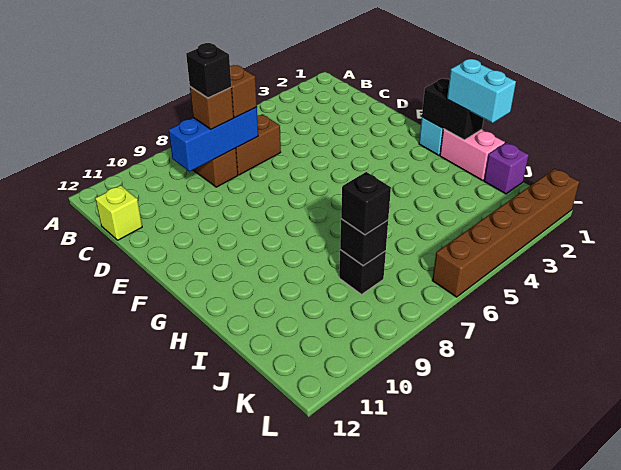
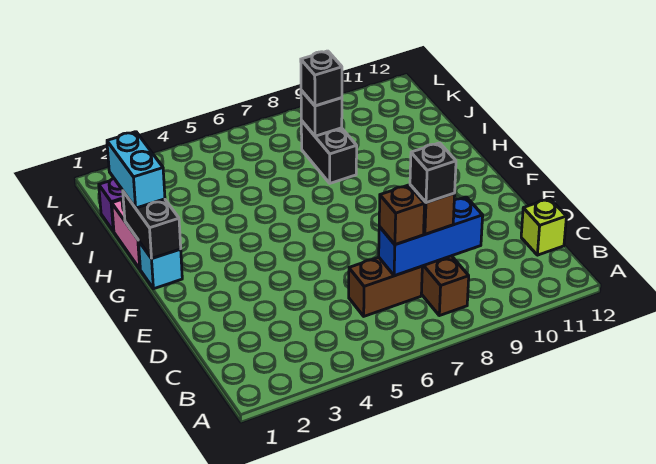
black brick J8 level 1 -> black brick I8:J8 level 1
brown brick L1:L6 level 1 -> none

